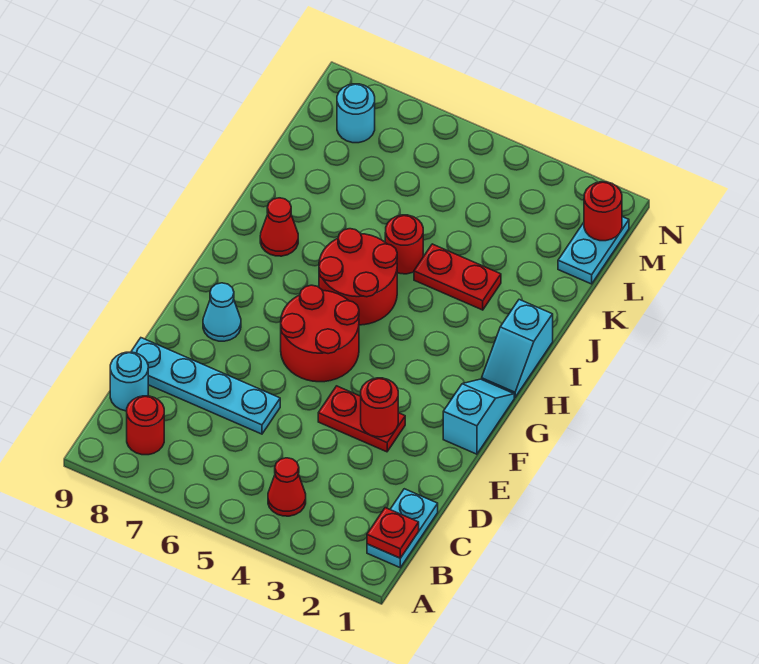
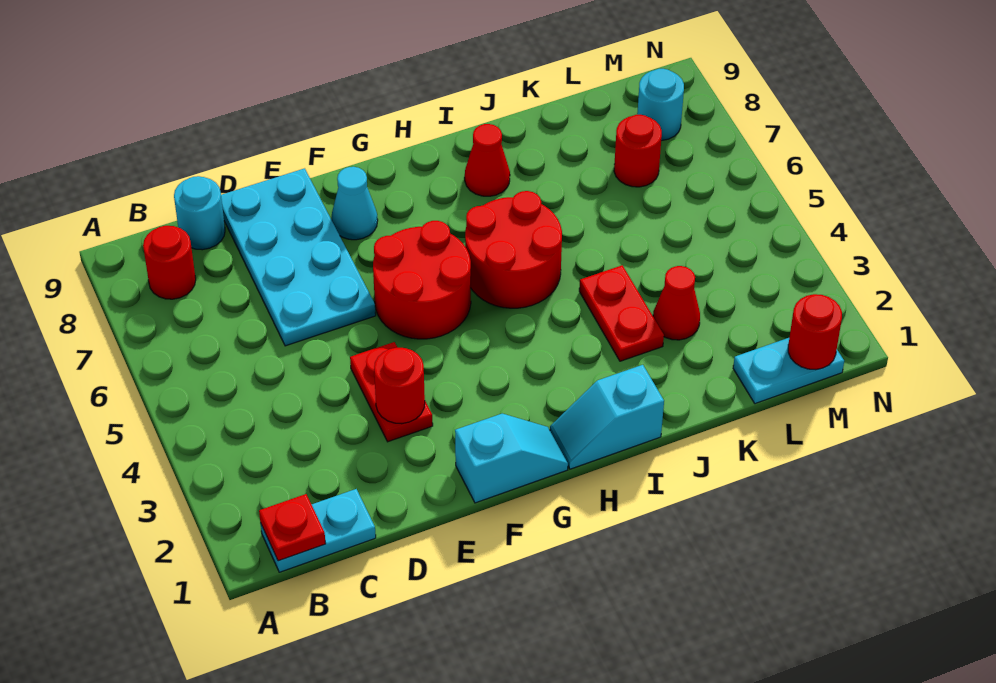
red cone B4 level 1 -> red cone K3 level 1
cyan plate D6:D9 level 1 -> cyan plate D6:E9 level 1
red round brick J5 level 1 -> red round brick L7 level 1

